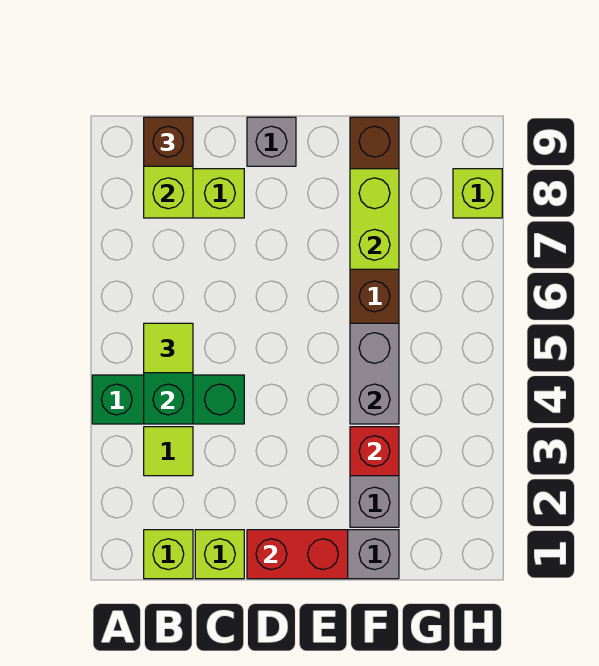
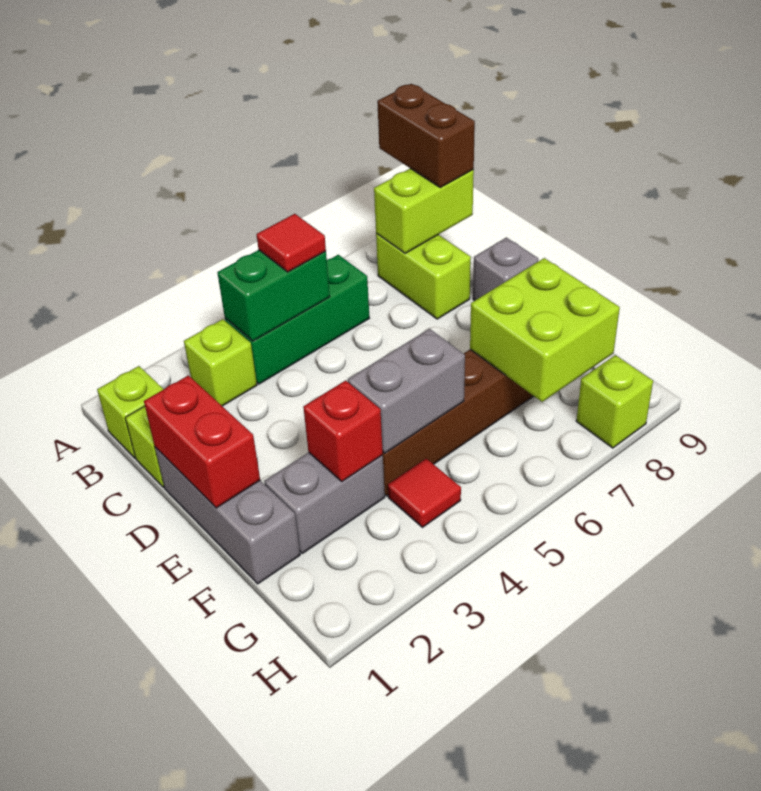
green brick A4:C4 level 1 -> green brick B4:B6 level 1
lime tile B3 level 1 -> lime brick B3 level 1
lime tile B5 level 3 -> red tile B5 level 3
brown brick B9 level 3 -> brown brick A9:B9 level 3
lime brick F7:F8 level 2 -> lime brick F7:G8 level 2
none -> red tile G4 level 1

